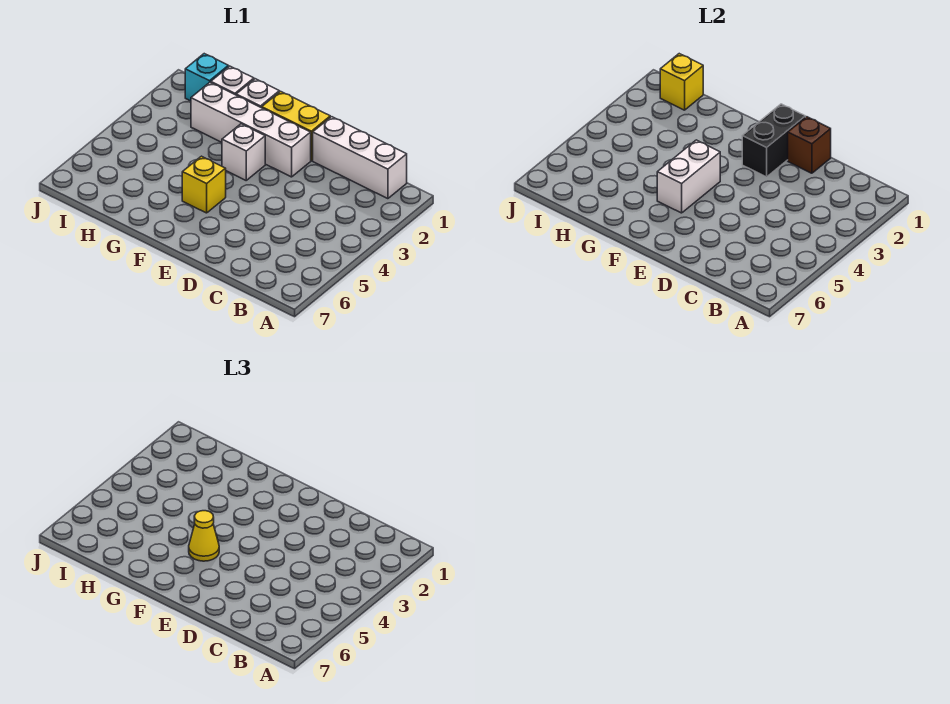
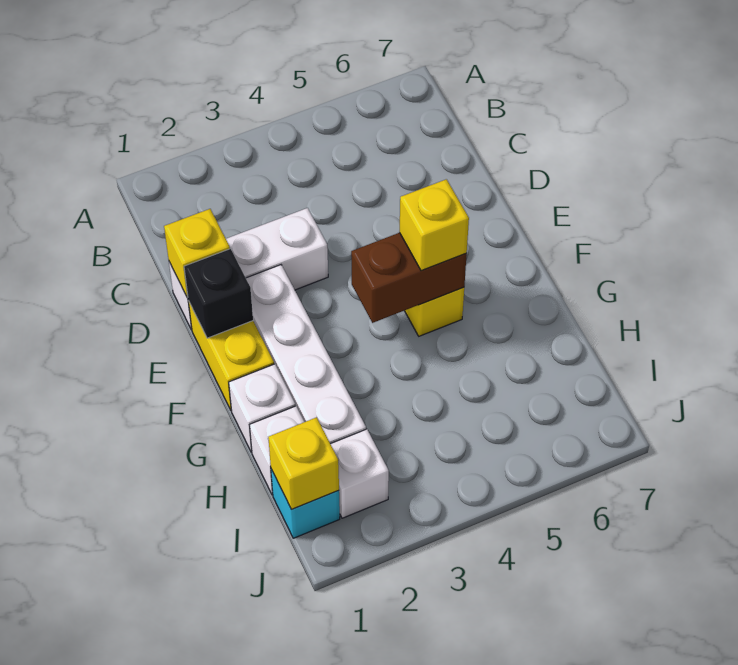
white brick B1:D1 level 1 -> white brick D1:D3 level 1
brown brick D1 level 2 -> yellow brick D1 level 2
black brick E1:E2 level 2 -> black brick E1 level 2
white brick F3 level 1 -> white brick I2 level 1
white brick F4:F5 level 2 -> brown brick F4:F5 level 2
yellow cone F5 level 3 -> yellow brick F5 level 3

